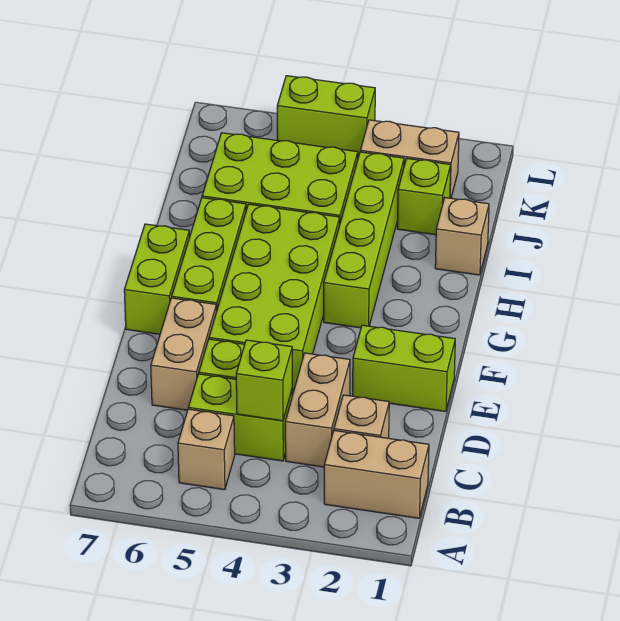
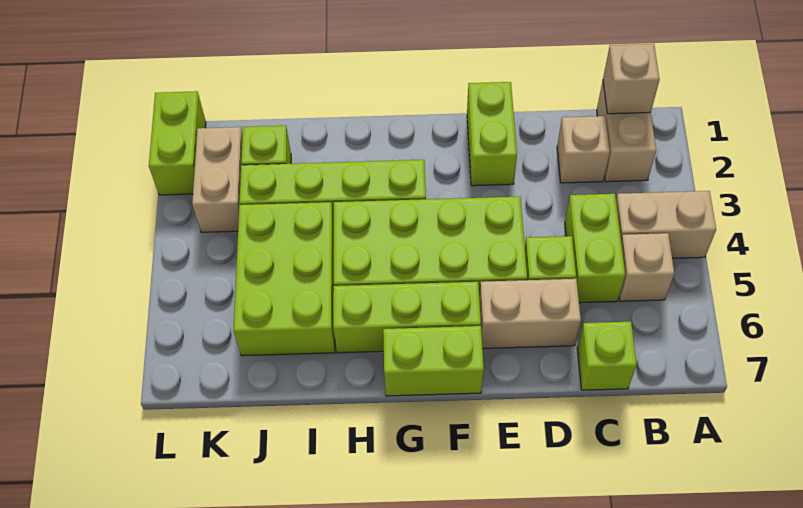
tan brick C3:D3 level 1 -> tan brick A4:B4 level 1
lime brick C4 level 2 -> lime brick C7 level 1
tan brick I1 level 1 -> tan brick B1 level 2
lime brick L4:L5 level 1 -> lime brick L1:L2 level 1

